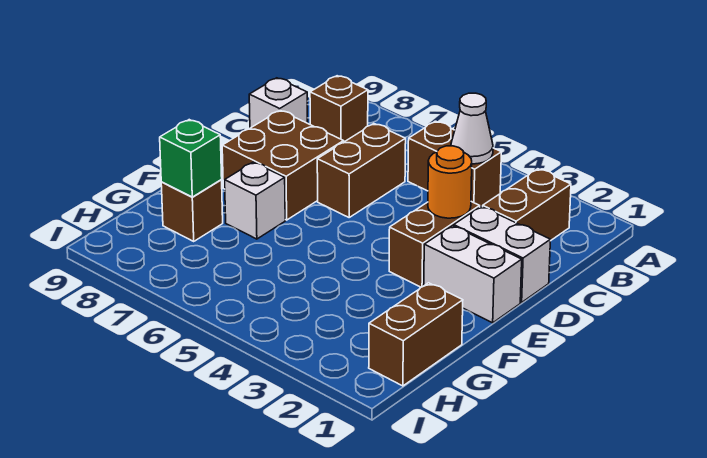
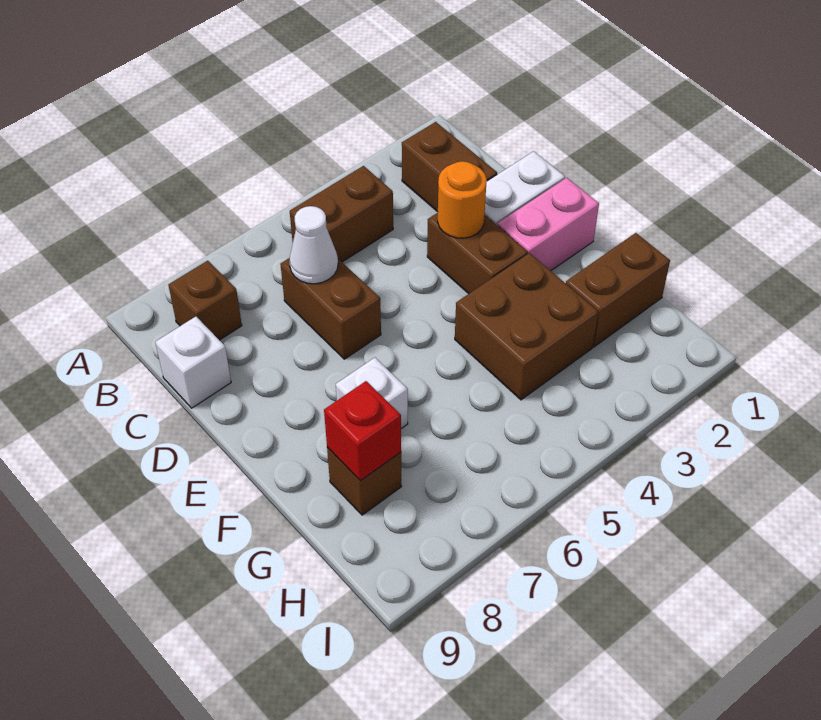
white cone B4 level 2 -> white cone C6 level 2
brown brick D7:E8 level 1 -> brown brick F3:G4 level 1
white brick E1:E2 level 1 -> pink brick E1:E2 level 1
brown brick G1:H1 level 1 -> brown brick G1:G2 level 1
green brick G8 level 2 -> red brick G8 level 2

